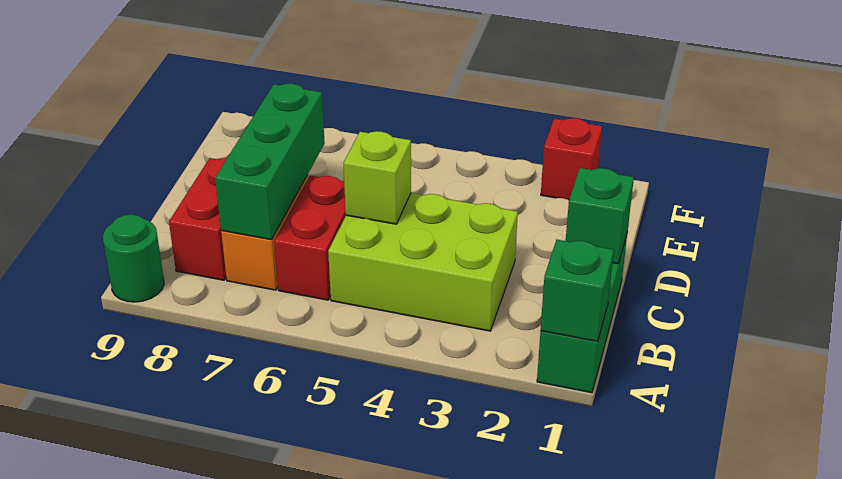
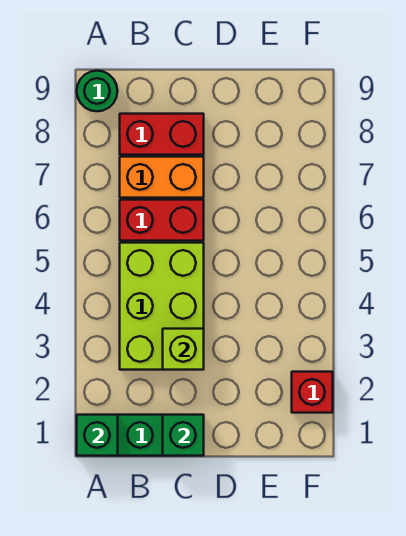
green brick B7:D7 level 2 -> none
lime brick C5 level 2 -> lime brick C3 level 2

